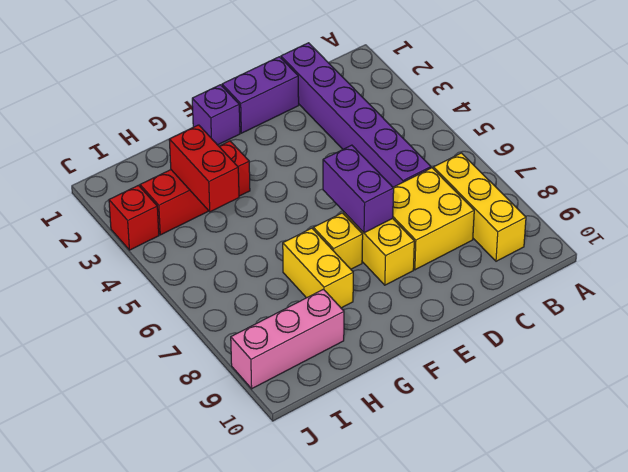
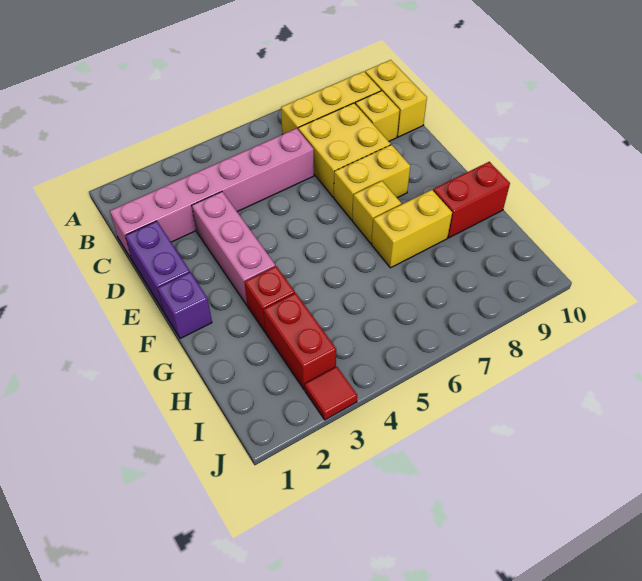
none -> yellow brick B10:C10 level 1
purple brick C1:C6 level 1 -> pink brick C1:C6 level 1
none -> yellow brick C9 level 1
purple brick E6:E7 level 2 -> none
red brick H3:H4 level 2 -> red brick G9:G10 level 1
pink brick H9:J9 level 1 -> pink brick D3:F3 level 1
red brick J3 level 1 -> red tile J3 level 1

